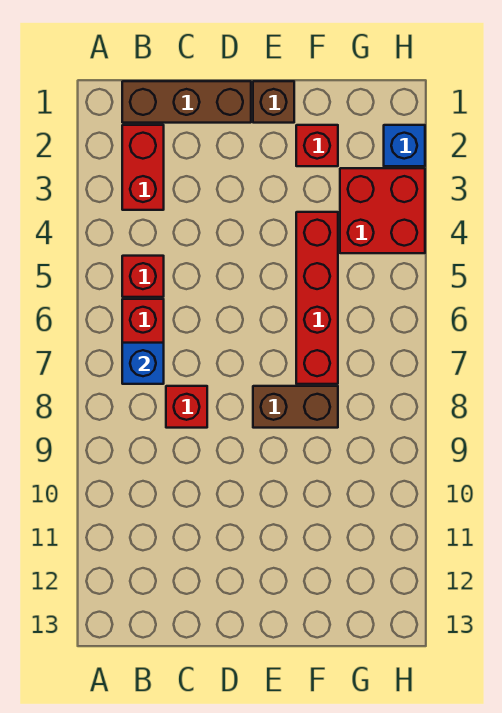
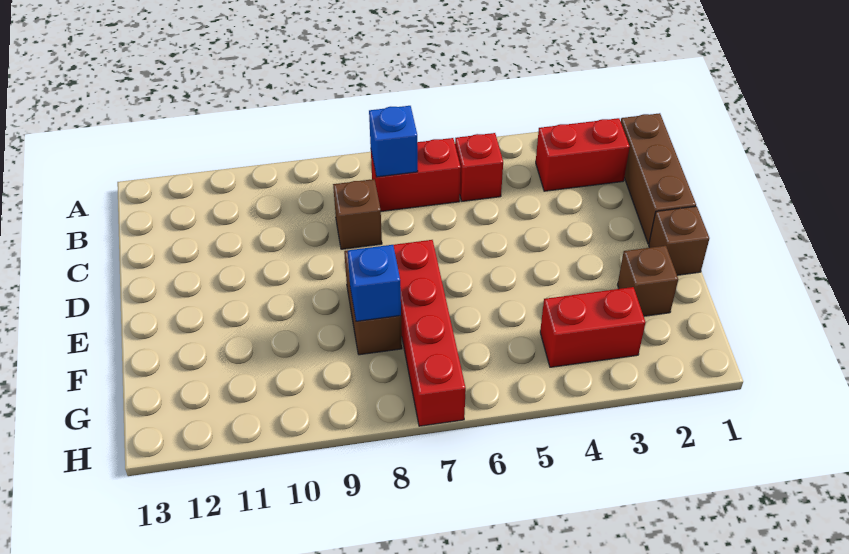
red brick C8 level 1 -> brown brick C8 level 1
red brick F2 level 1 -> brown brick F2 level 1
red brick F4:F7 level 1 -> red brick E7:H7 level 1
red brick G3:H4 level 1 -> red brick G3:G4 level 1
blue brick H2 level 1 -> blue brick F8 level 2

